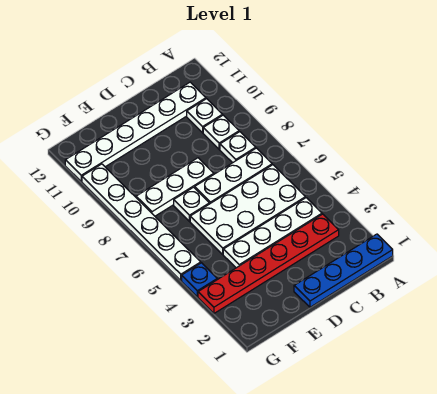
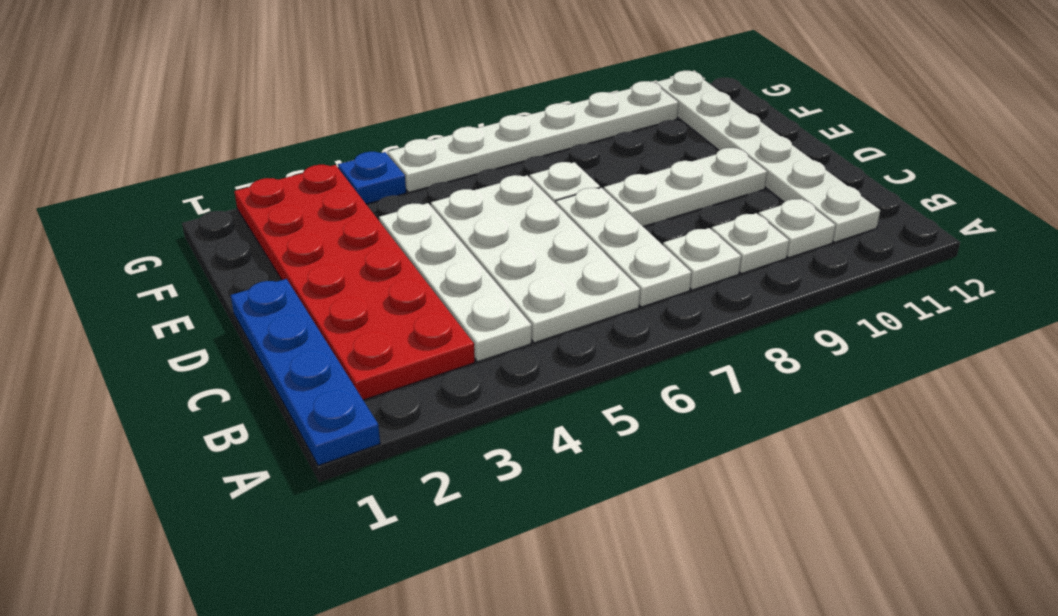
red plate B3:G3 level 1 -> red plate B2:G3 level 1
white plate D8:F8 level 1 -> white plate D8:D10 level 1

